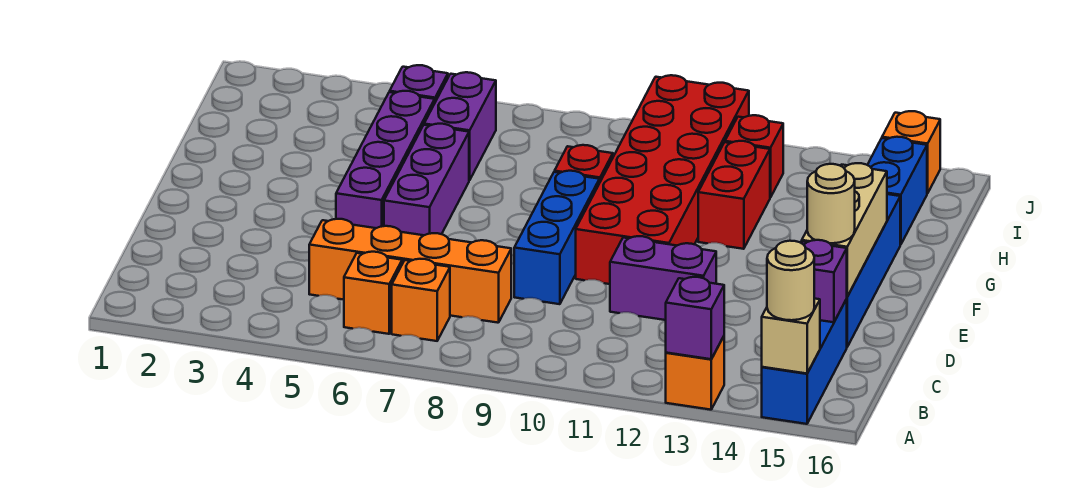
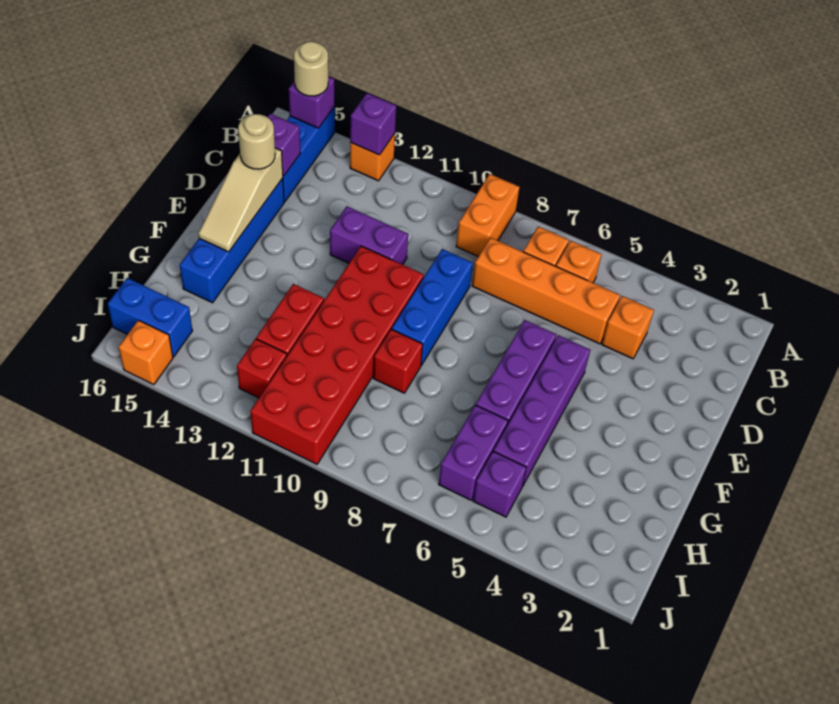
none -> orange brick A9:B9 level 1
tan brick A15 level 2 -> purple brick A15 level 2
none -> orange brick C4 level 1
tan brick D15:F15 level 2 -> tan slope D15:F15 level 2 top D
blue brick H15:I15 level 1 -> blue brick I15:I16 level 1

